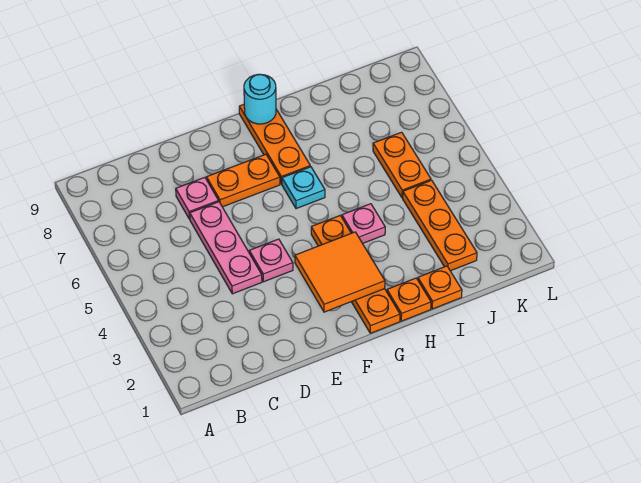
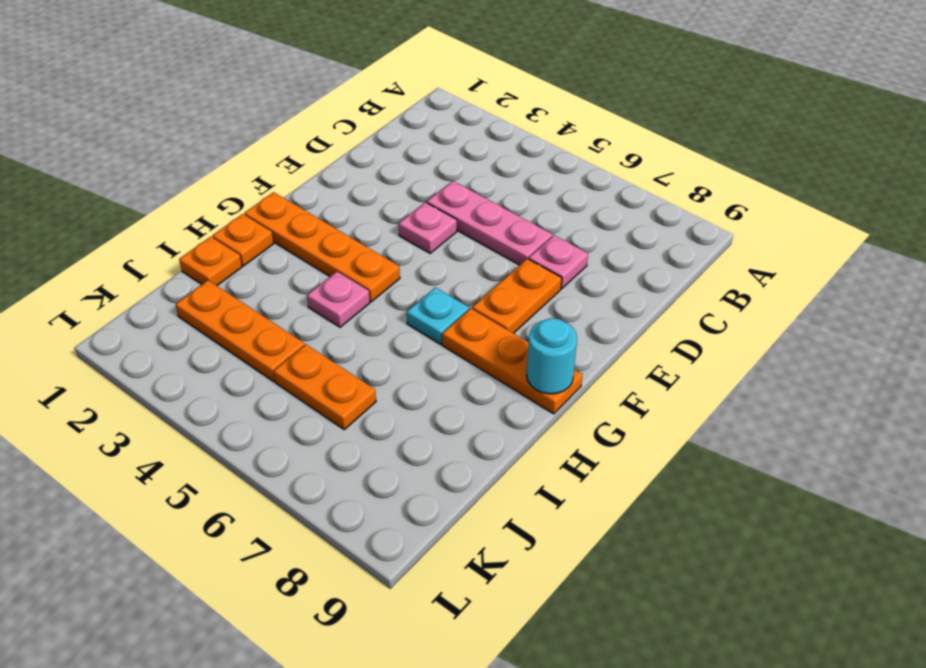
orange tile F2:G3 level 2 -> none

